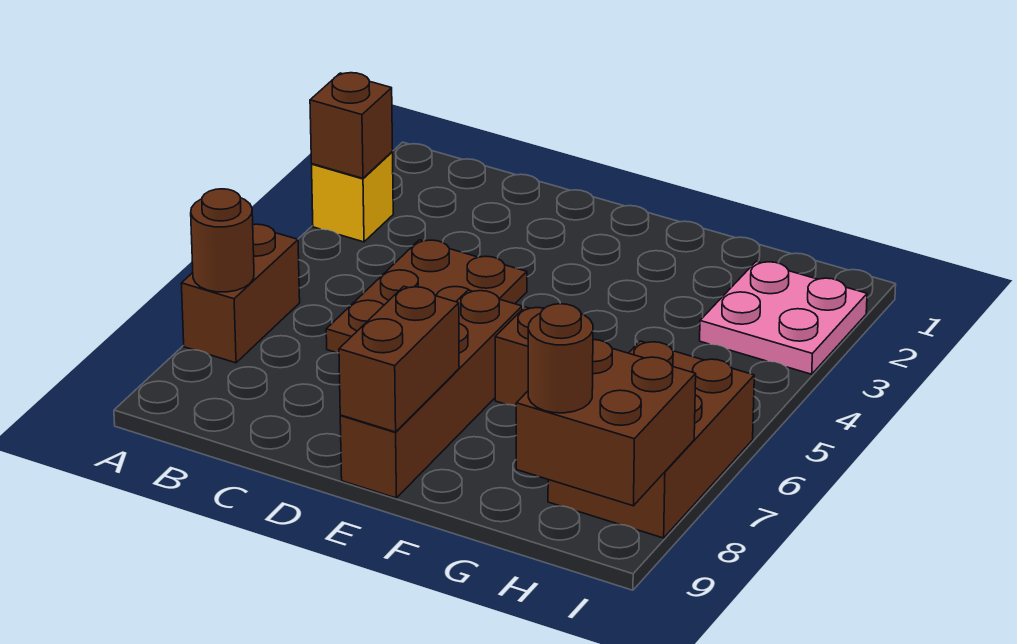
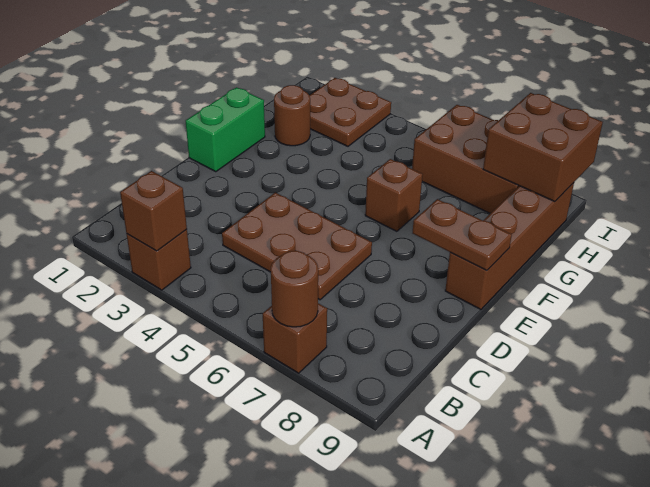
yellow brick A3 level 1 -> brown brick A3 level 1
brown brick A6:A7 level 1 -> brown brick A7 level 1
none -> green brick E1:F1 level 1
brown brick E6:E9 level 1 -> brown brick E9:H9 level 1
brown brick E8:E9 level 2 -> brown plate E8:E9 level 2
pink plate H2:I3 level 1 -> brown plate H2:I3 level 1
brown round brick H9 level 3 -> brown round brick G2 level 1

